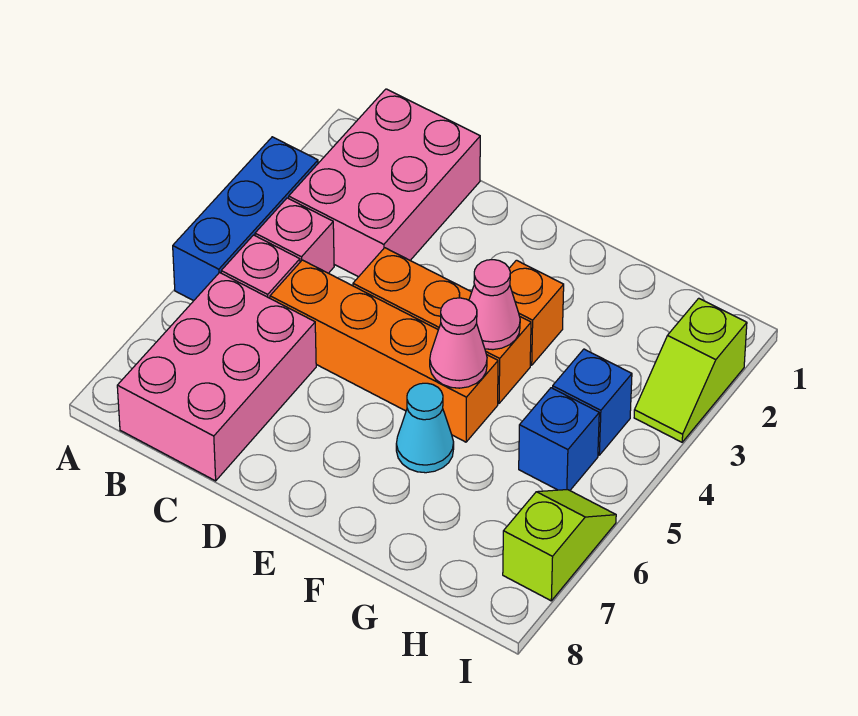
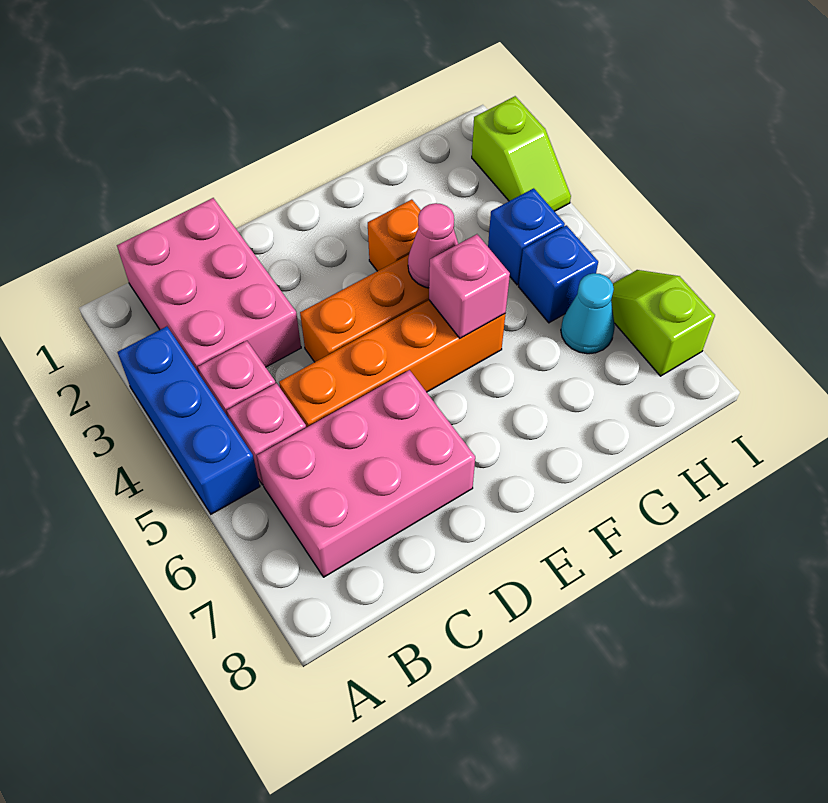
pink brick B6:C8 level 1 -> pink brick B6:D7 level 1
pink cone F5 level 2 -> pink brick F5 level 2
cyan cone F6 level 1 -> cyan cone H6 level 1

